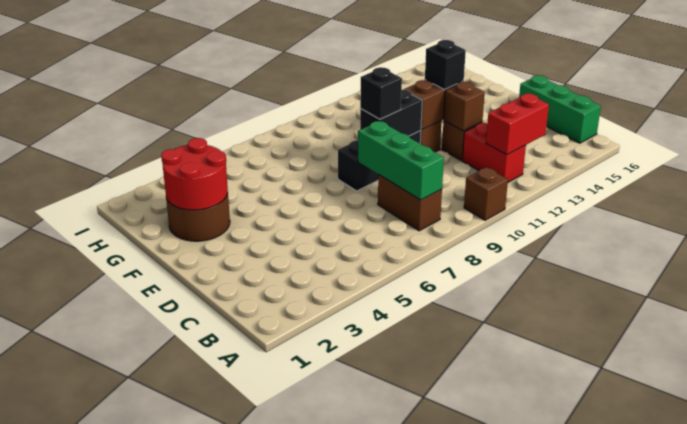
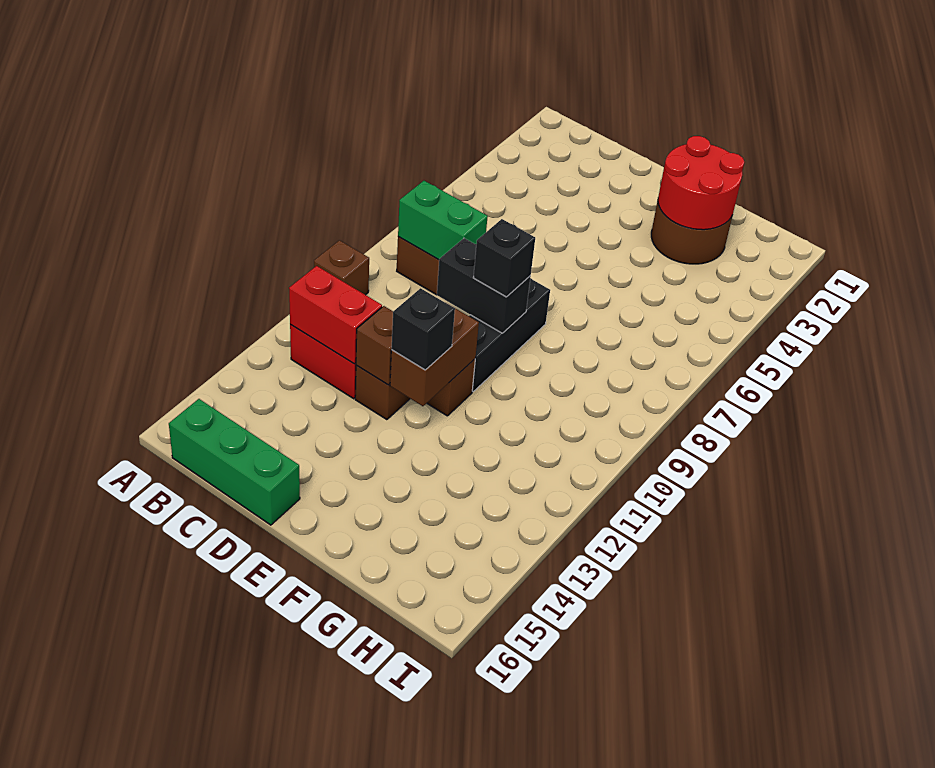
green brick B8:D8 level 2 -> green brick B8:C8 level 2
red brick B12:B13 level 2 -> red brick B12:C12 level 2
black brick E9:E10 level 2 -> black brick D9:E9 level 2

